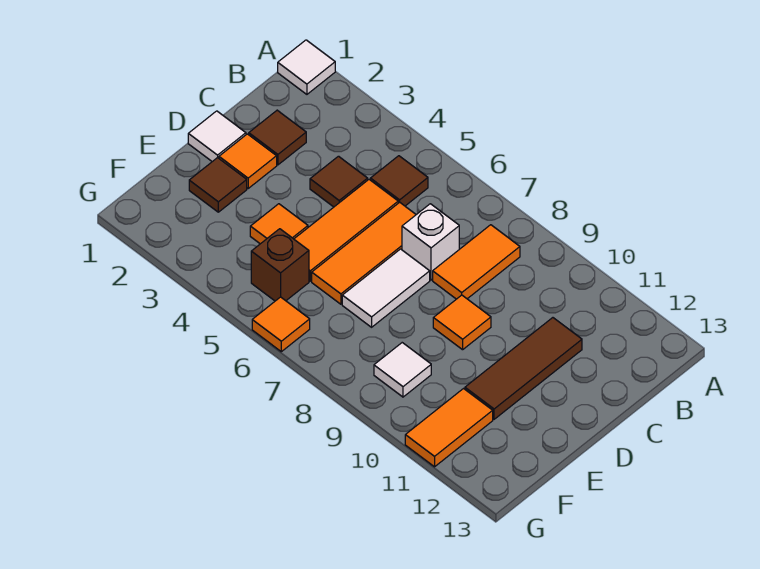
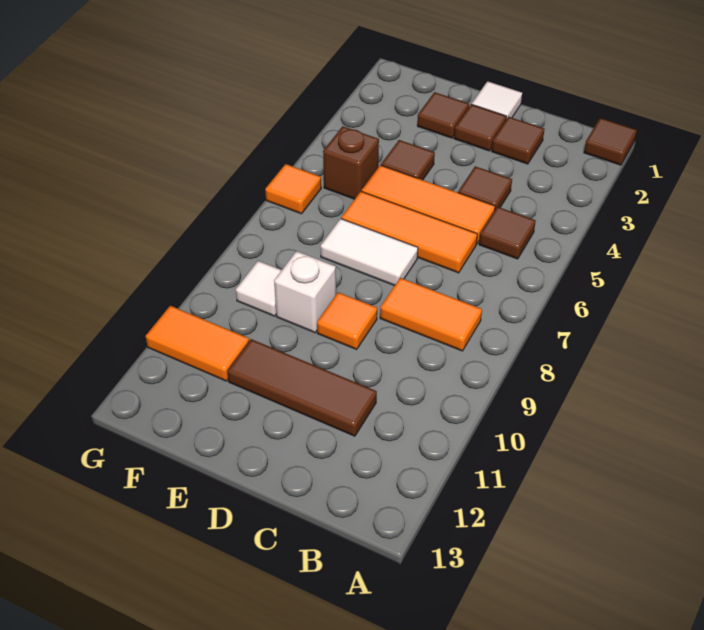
white tile A1 level 1 -> brown tile A1 level 1
white brick C7 level 1 -> white brick E9 level 1
orange tile D2 level 1 -> brown tile D2 level 1
orange tile E4 level 1 -> brown tile E4 level 1

